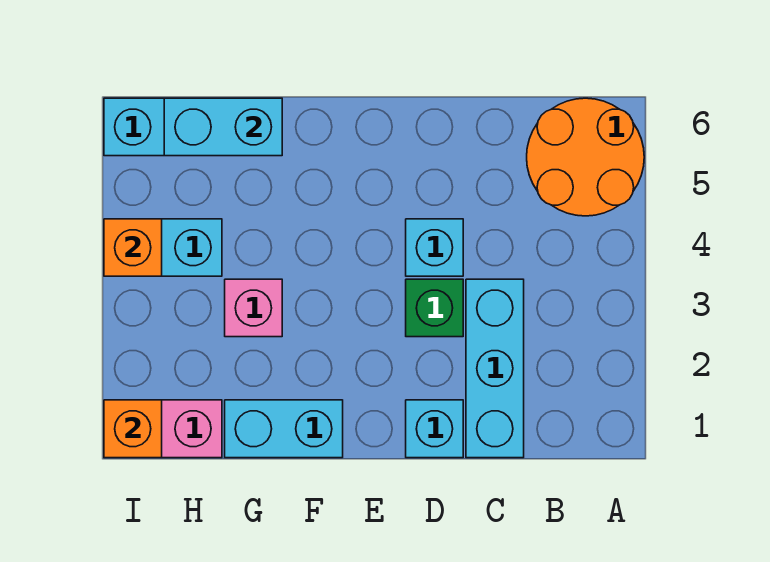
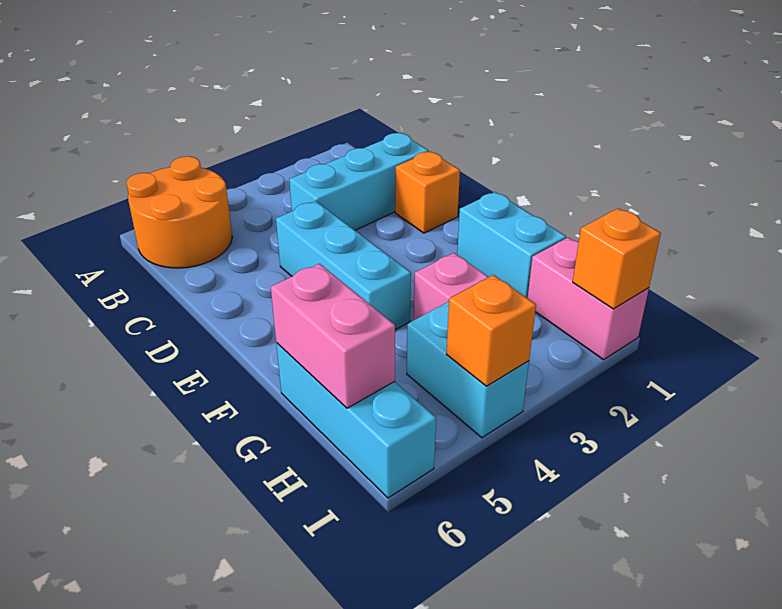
cyan brick D1 level 1 -> orange brick D1 level 1
green brick D3 level 1 -> none
cyan brick D4 level 1 -> cyan brick D4:F4 level 1
cyan brick G6:H6 level 2 -> pink brick G6:H6 level 2

